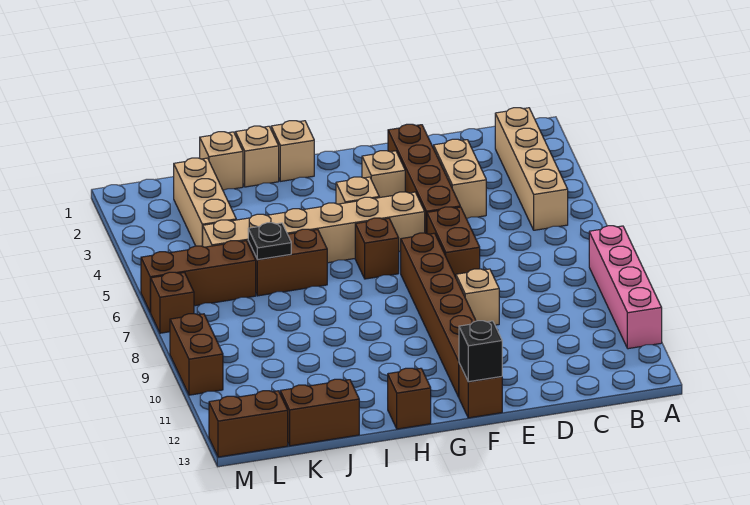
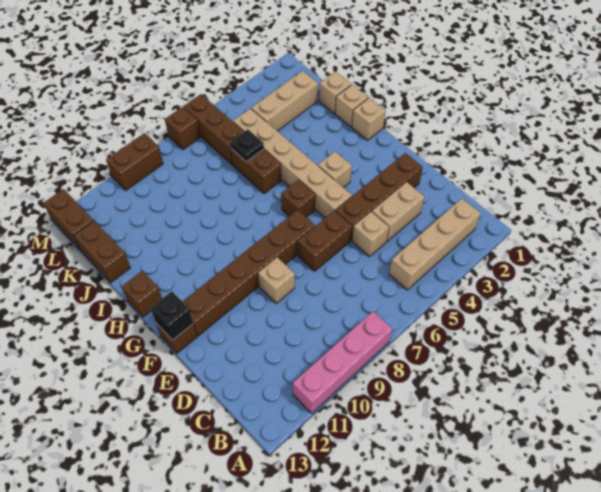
tan brick F3 level 1 -> tan brick D5 level 1

